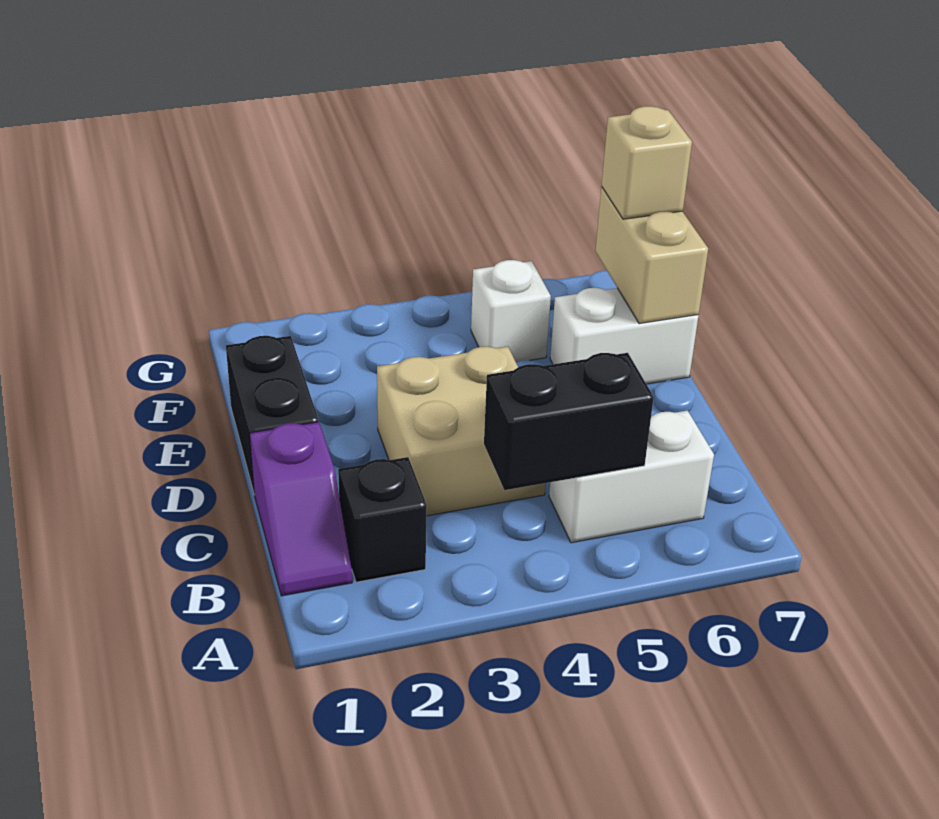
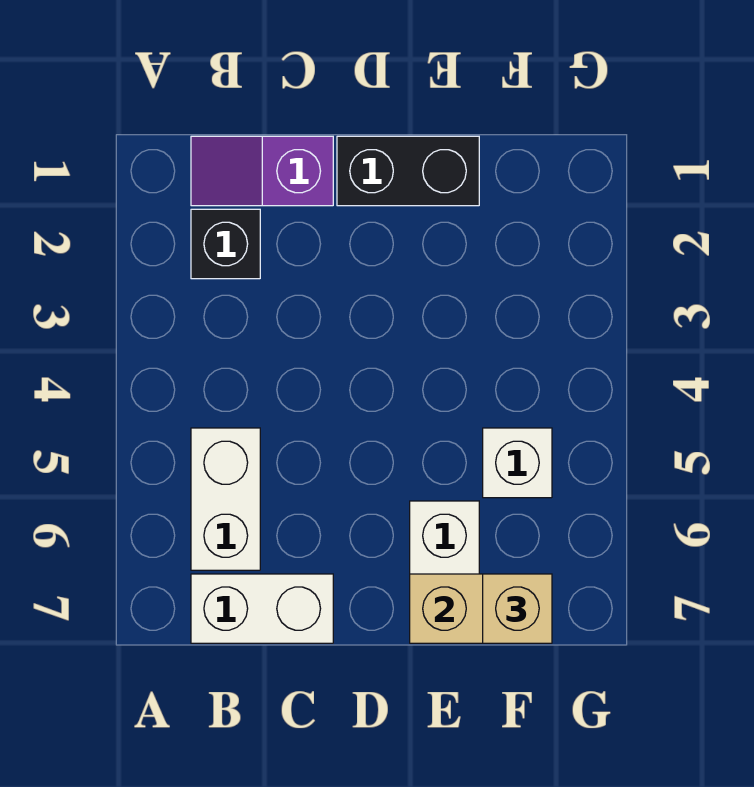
black brick B4:B5 level 2 -> none
none -> white brick B7:C7 level 1
tan brick C3:D4 level 1 -> none

